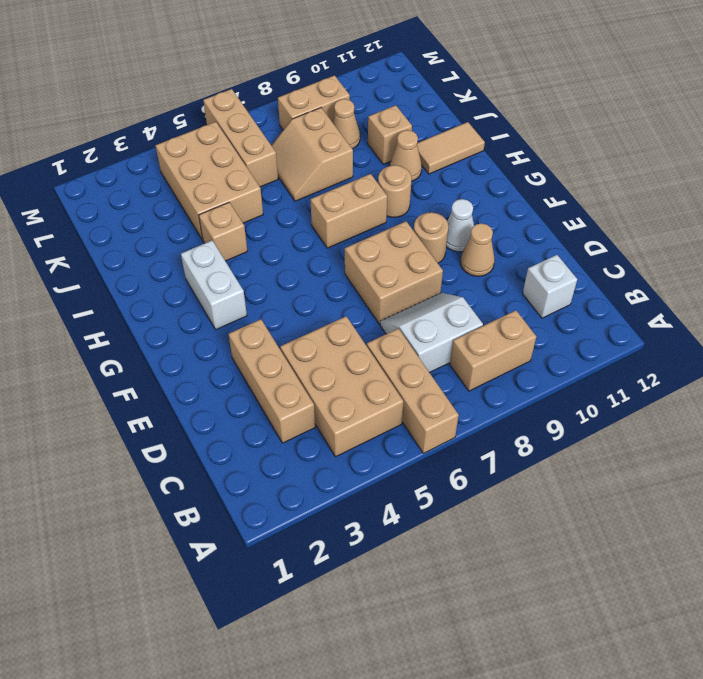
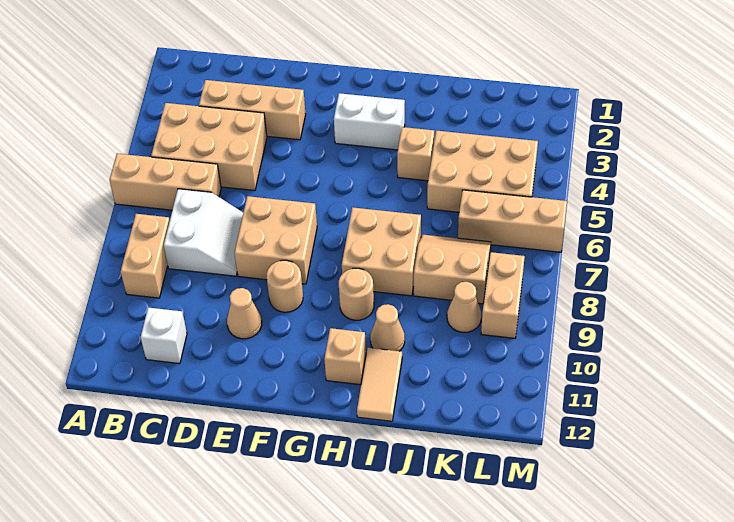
white cone F10 level 1 -> none
tan brick H7:H8 level 1 -> tan brick H7:I8 level 1
tan brick J10 level 1 -> tan brick H11 level 1

